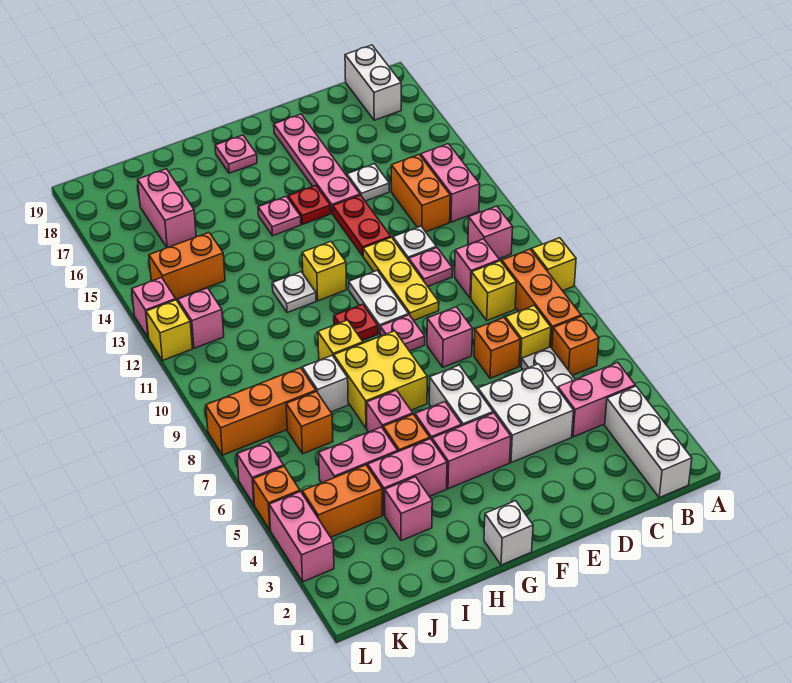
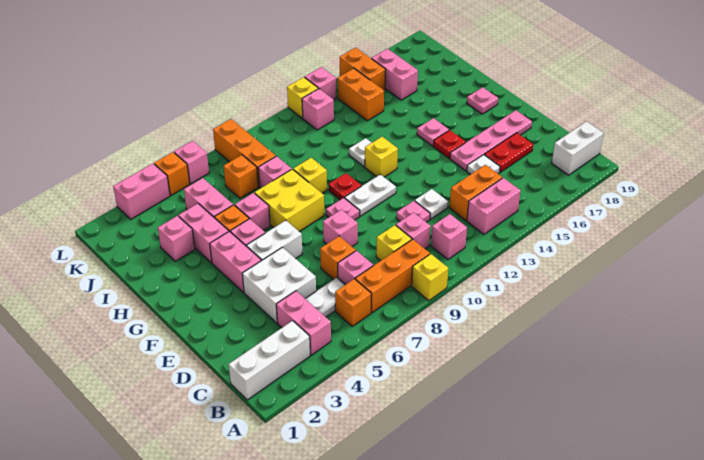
yellow brick C7 level 1 -> pink brick C7 level 1
yellow plate E10:E12 level 1 -> none
red plate E13:E14 level 1 -> red plate D16:D17 level 1
white brick G1 level 1 -> none
white brick I8 level 1 -> pink brick I8 level 1
orange brick J4:K4 level 1 -> orange brick K15:L15 level 1
pink brick J16:J17 level 1 -> pink brick J16:K16 level 1

